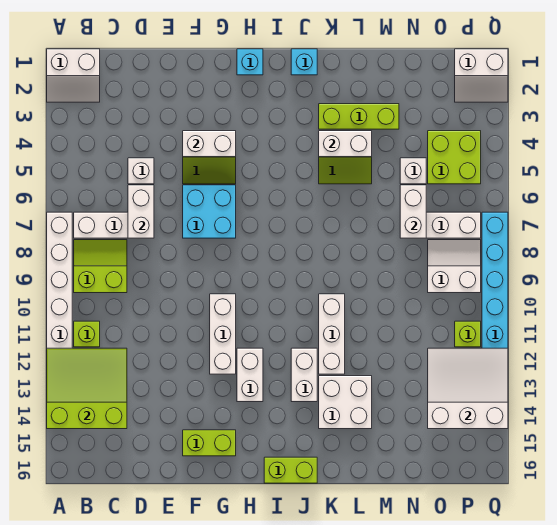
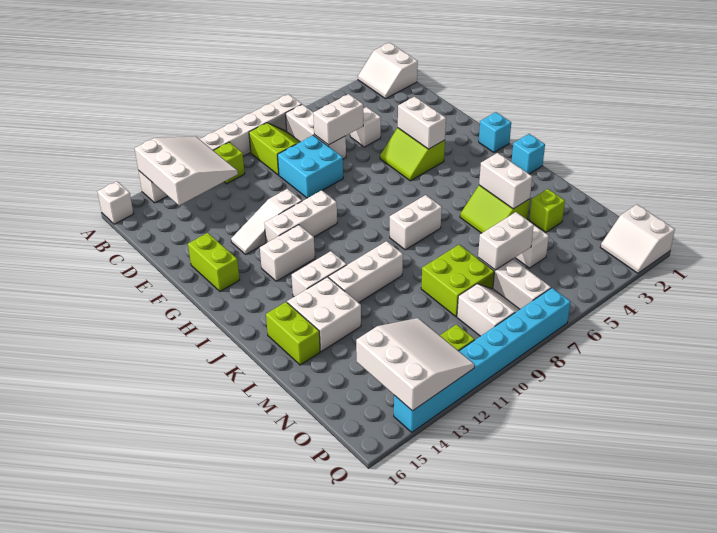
lime slope A12:C14 level 2 top 14 -> white slope A12:C14 level 2 top 14
none -> white brick A16 level 1
cyan brick F6:G7 level 1 -> cyan brick D8:E9 level 1
none -> white slope F11:F13 level 1 top 11
lime brick I16:J16 level 1 -> lime brick K15:L15 level 1
none -> white brick J7:J8 level 1
lime brick K3:M3 level 1 -> lime brick M3 level 1
lime brick O4:P5 level 1 -> lime brick M8:N9 level 1

